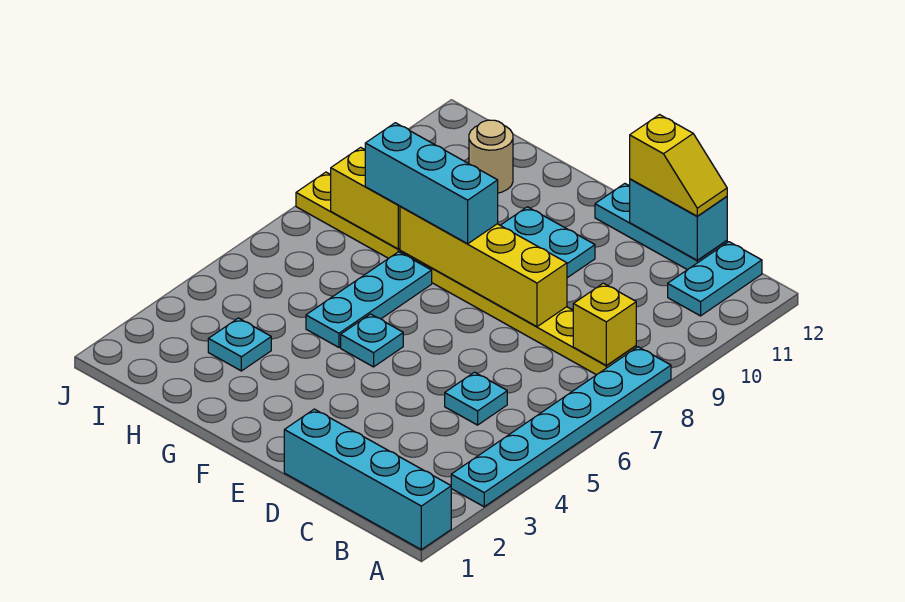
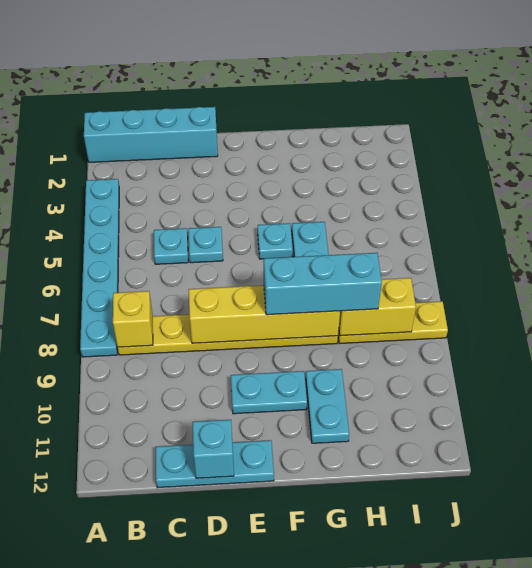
cyan plate B11:B12 level 1 -> cyan plate G10:G11 level 1
cyan brick C12:D12 level 2 -> cyan brick D12 level 2
yellow slope C12:D12 level 3 top D -> none
cyan plate H3 level 1 -> cyan plate D5 level 1
tan round brick H11 level 1 -> none

